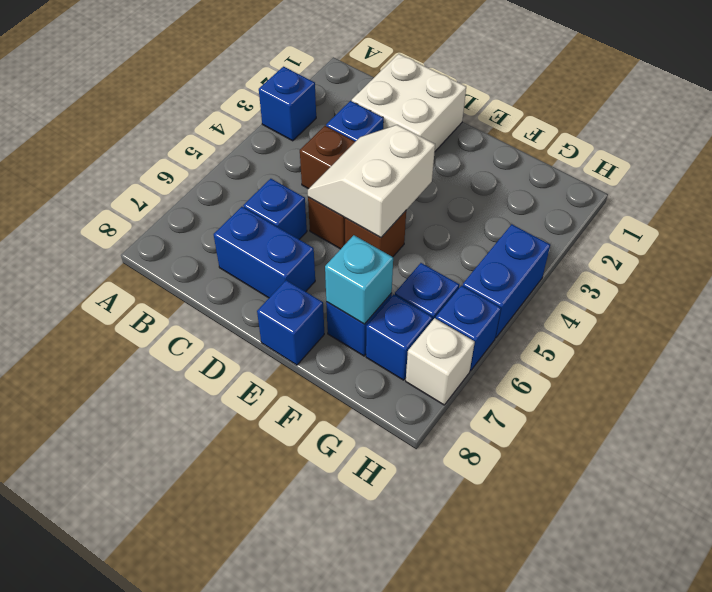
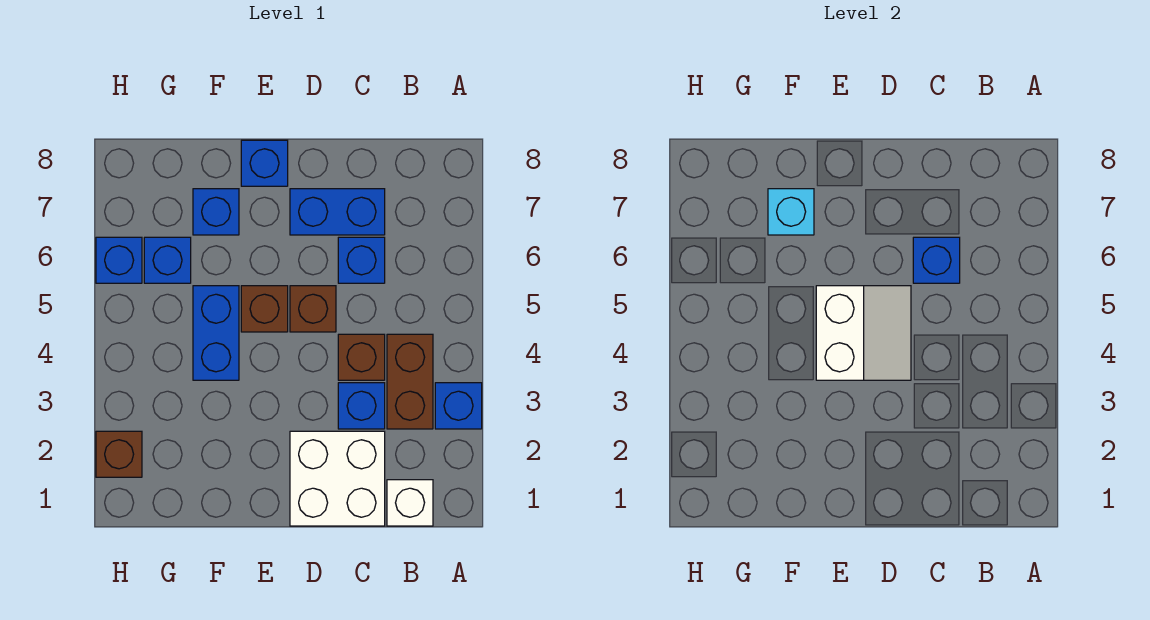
none -> brown brick B3:B4 level 1
blue brick G7 level 1 -> blue brick C6 level 2
none -> brown brick H2 level 1
blue brick H4:H5 level 1 -> blue brick F4:F5 level 1
white brick H7 level 1 -> white brick B1 level 1

